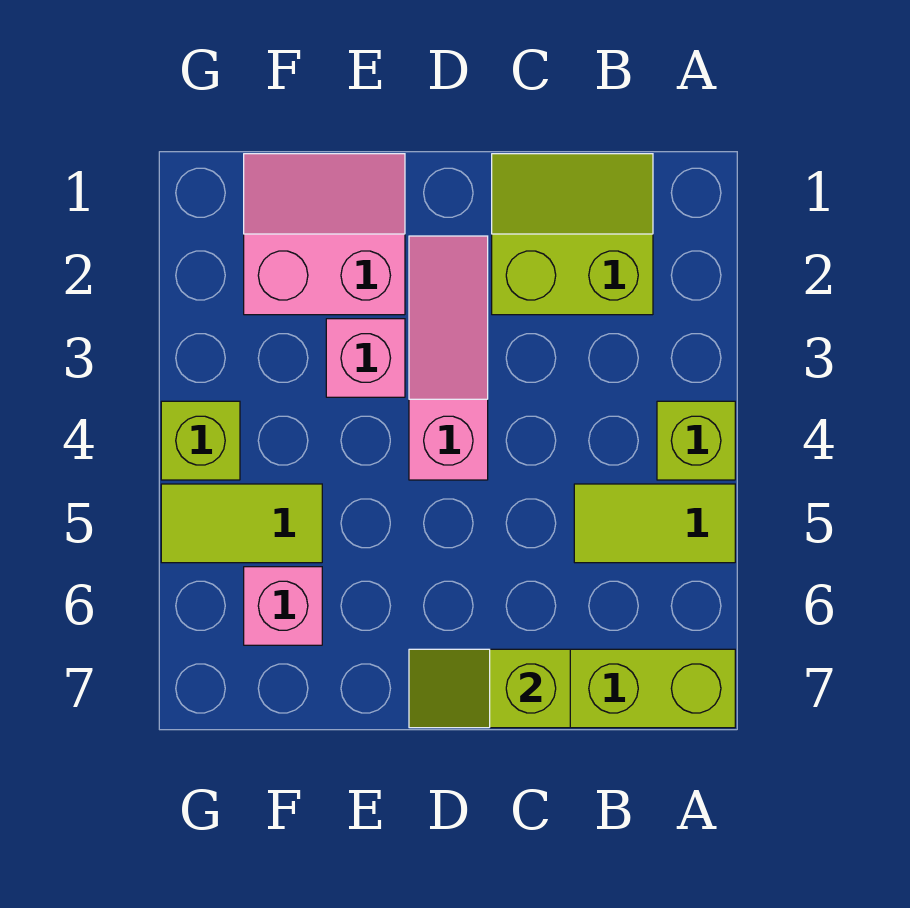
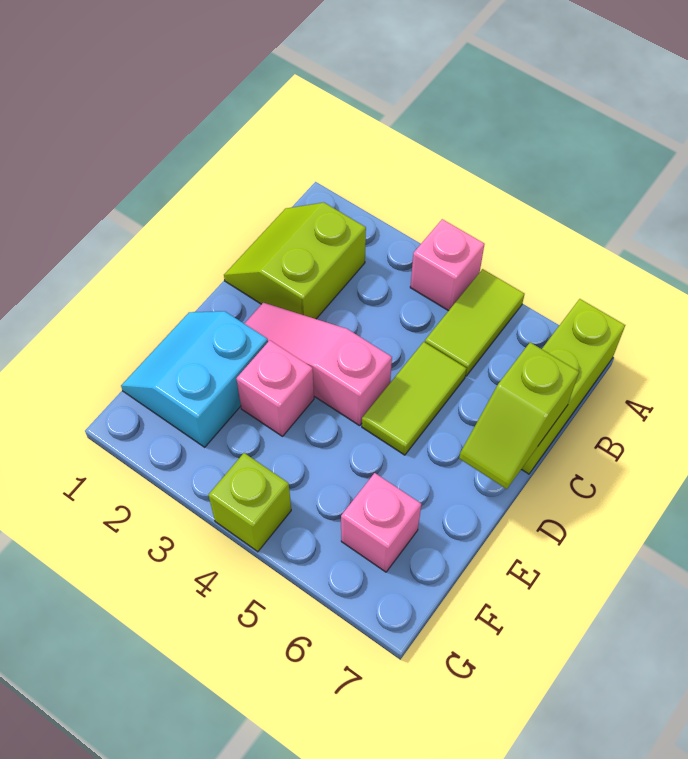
lime brick A4 level 1 -> pink brick A4 level 1
pink slope E1:F2 level 1 top 2 -> cyan slope E1:F2 level 1 top 2
lime tile F5:G5 level 1 -> lime tile C5:D5 level 1

